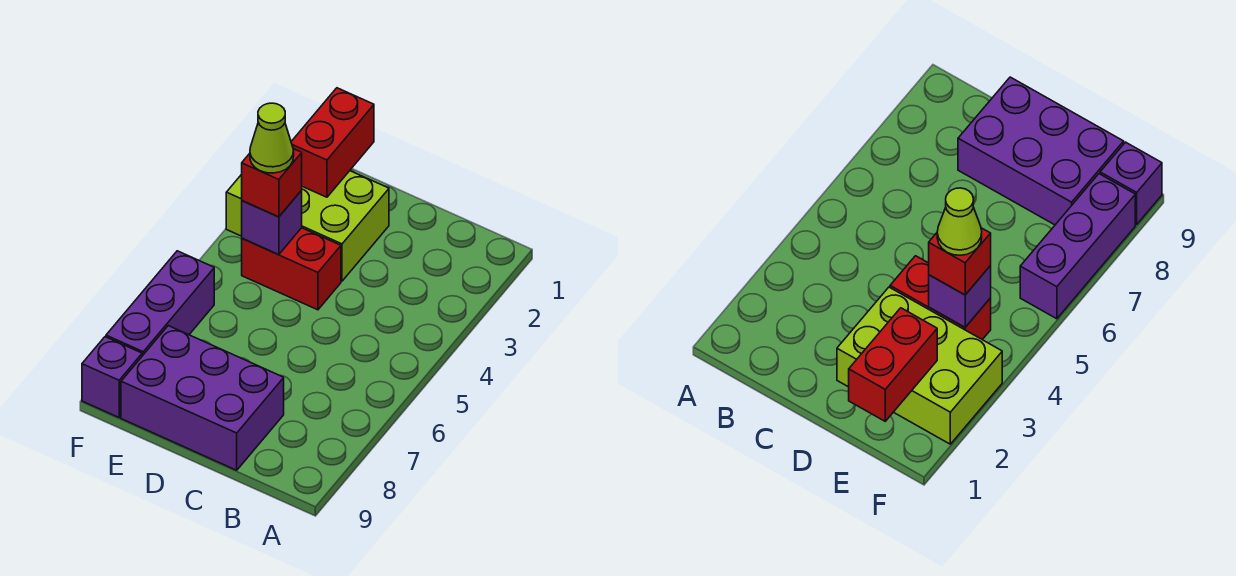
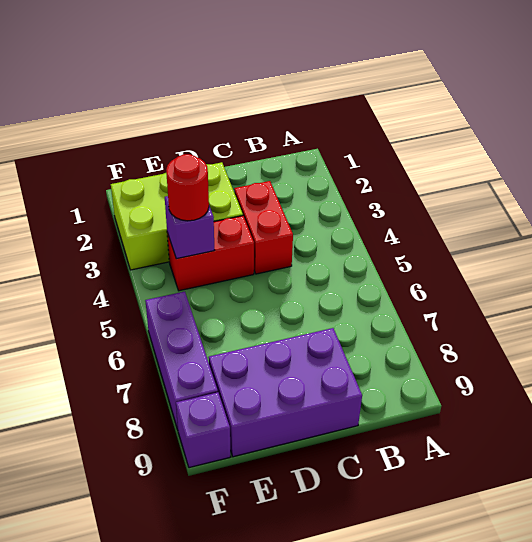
red brick E1:E2 level 2 -> red brick C3:C4 level 1
red brick E4 level 3 -> red round brick E4 level 3
lime cone E4 level 4 -> none

